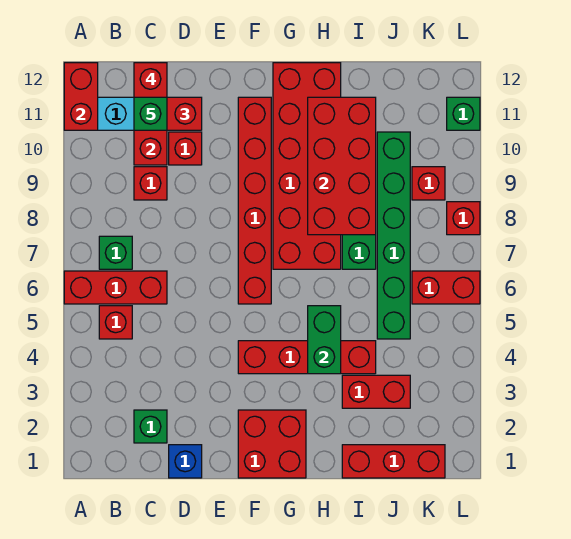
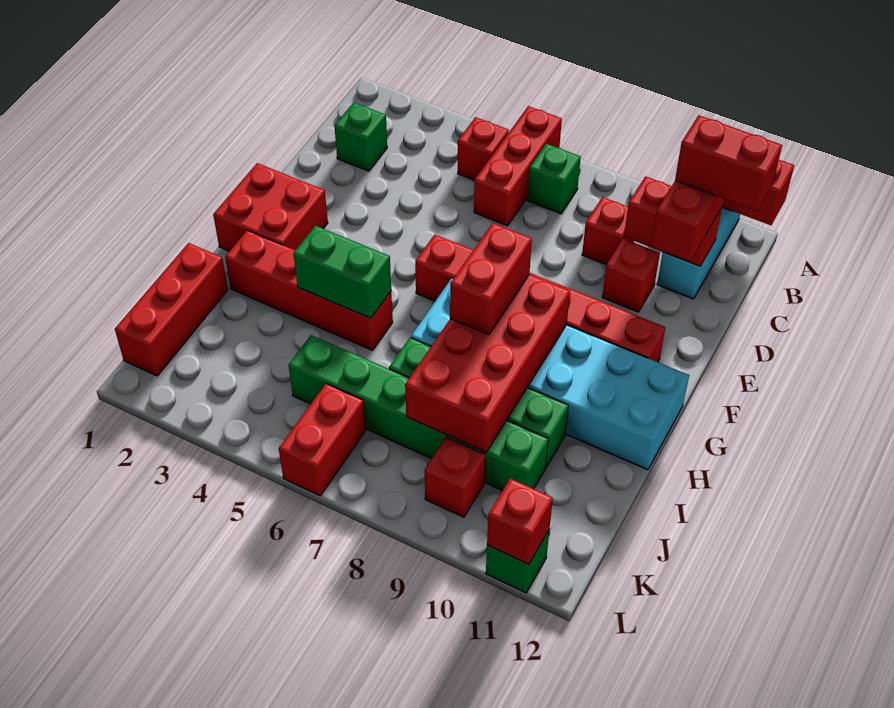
green brick C11 level 5 -> none
blue brick D1 level 1 -> none
red brick F4:I4 level 1 -> red brick H2:H5 level 1
red brick G7:H12 level 1 -> cyan brick G7:H12 level 1
red brick H8:I11 level 2 -> red brick G8:J9 level 2
red brick I3:J3 level 1 -> red brick G8:H8 level 3
red brick L8 level 1 -> red brick L11 level 2

